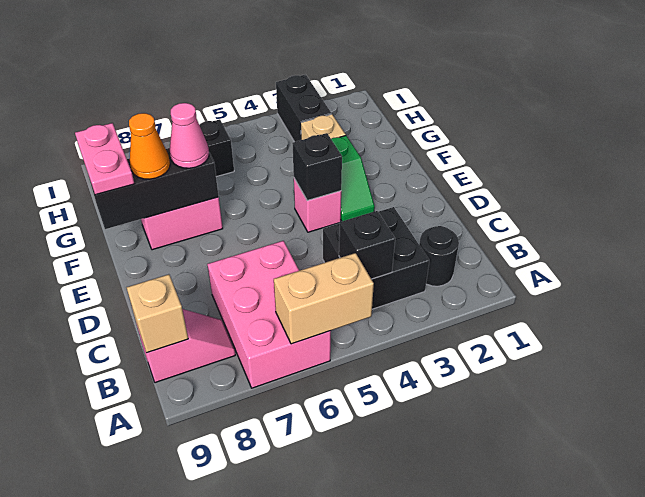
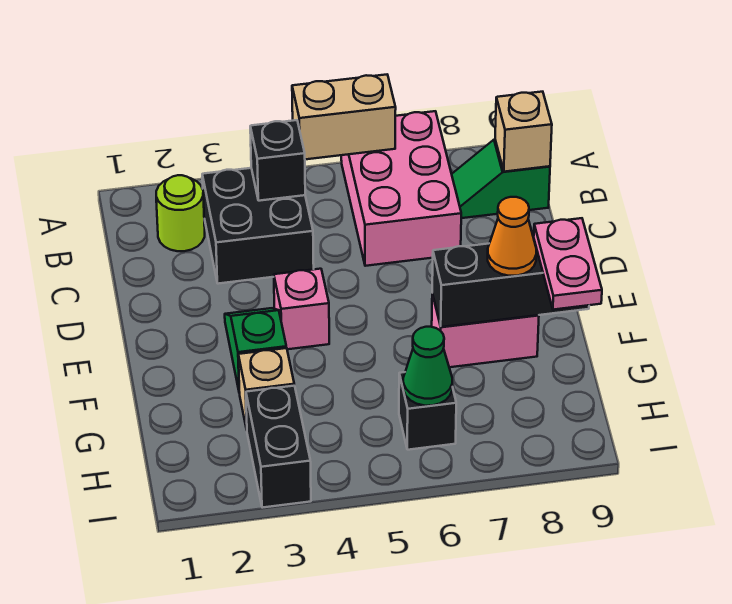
black round brick B2 level 1 -> lime round brick B2 level 1
pink slope B8:B9 level 1 top 9 -> green slope B8:B9 level 1 top 9
black brick E4 level 2 -> none
pink cone F7 level 3 -> none
none -> green cone H6 level 2

